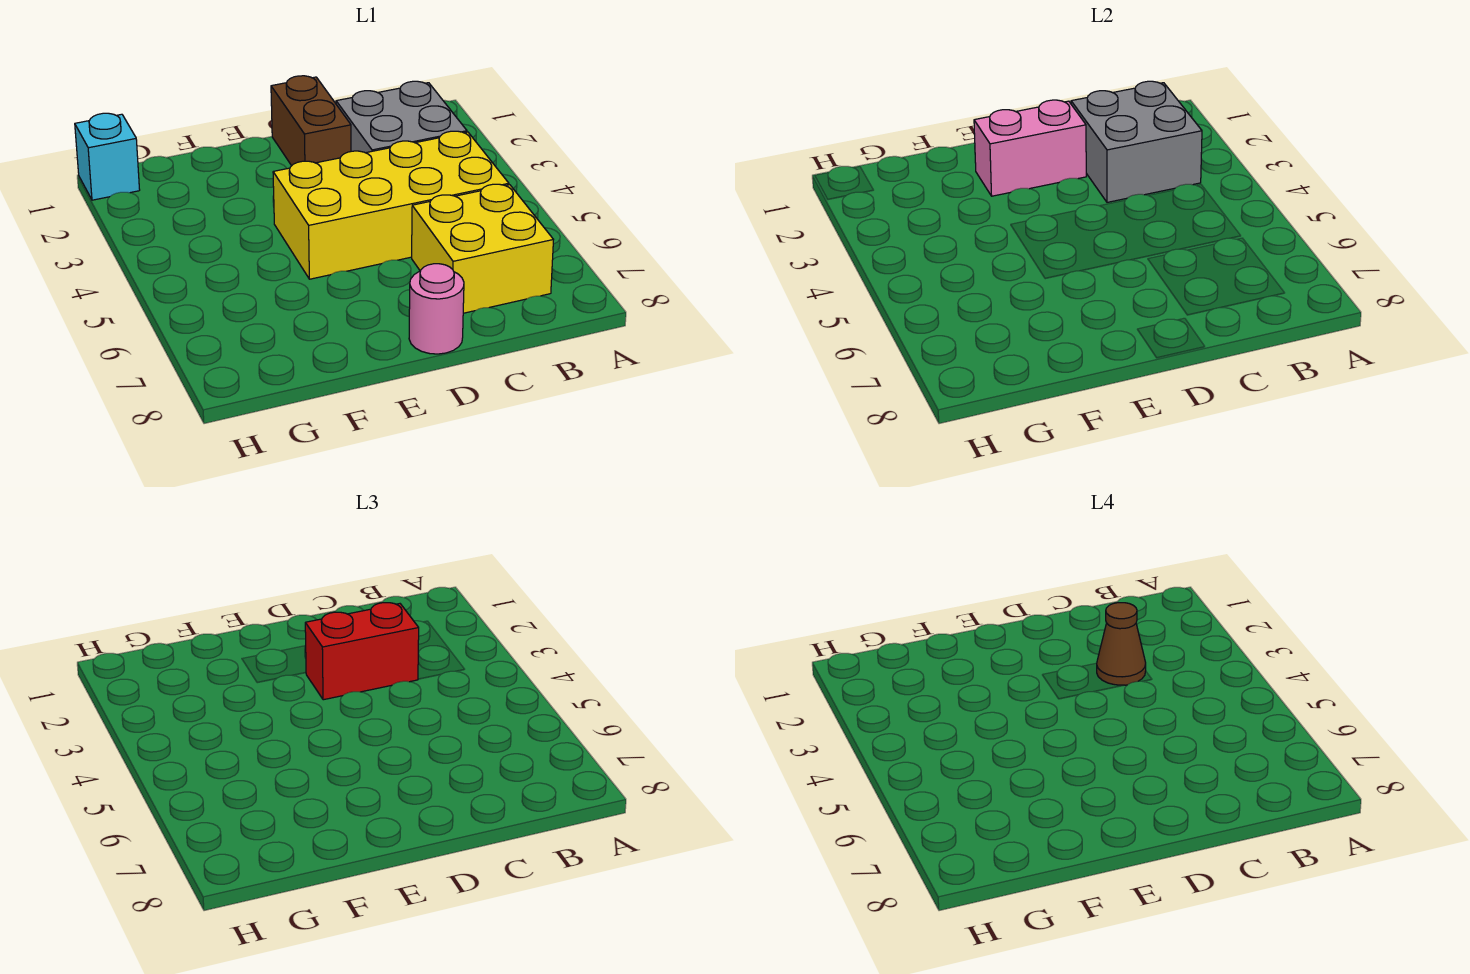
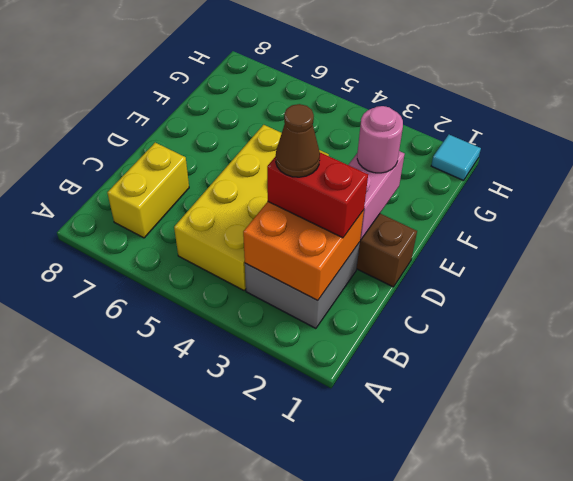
grey brick B2:C3 level 2 -> orange brick B2:C3 level 2
yellow brick B6:C7 level 1 -> yellow brick B7:C7 level 1
red brick C3:D3 level 3 -> red brick C2:C3 level 3
pink round brick D8 level 1 -> pink round brick E2 level 3
cyan brick H1 level 1 -> cyan tile H1 level 1

